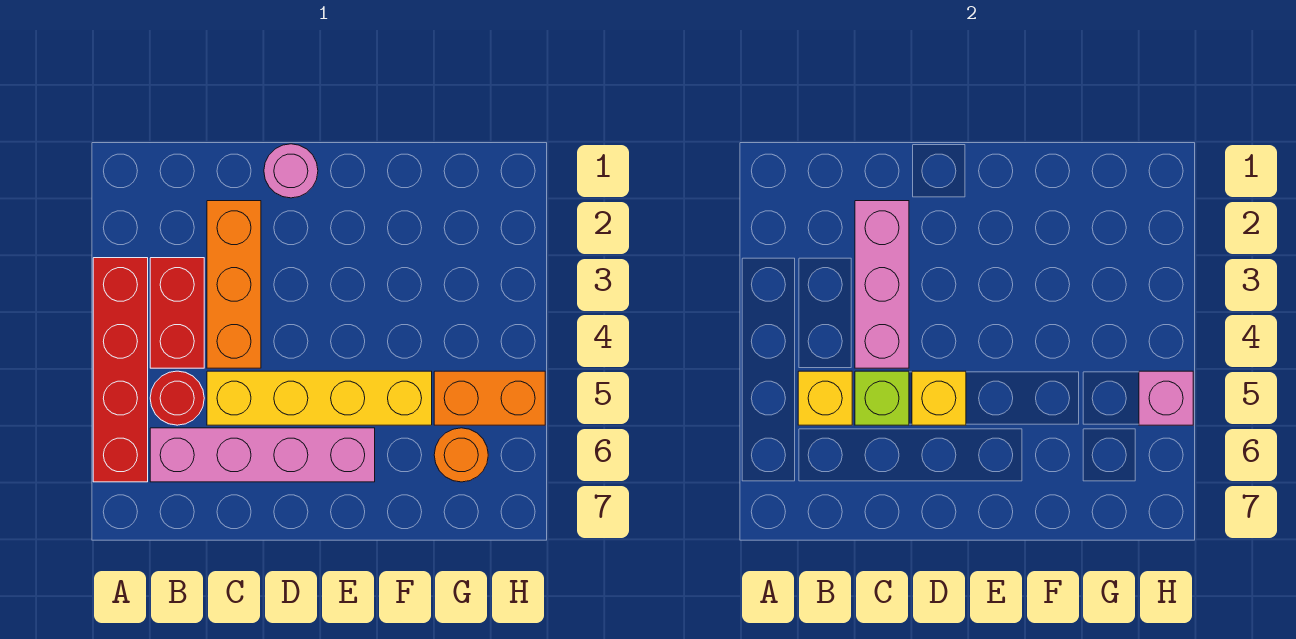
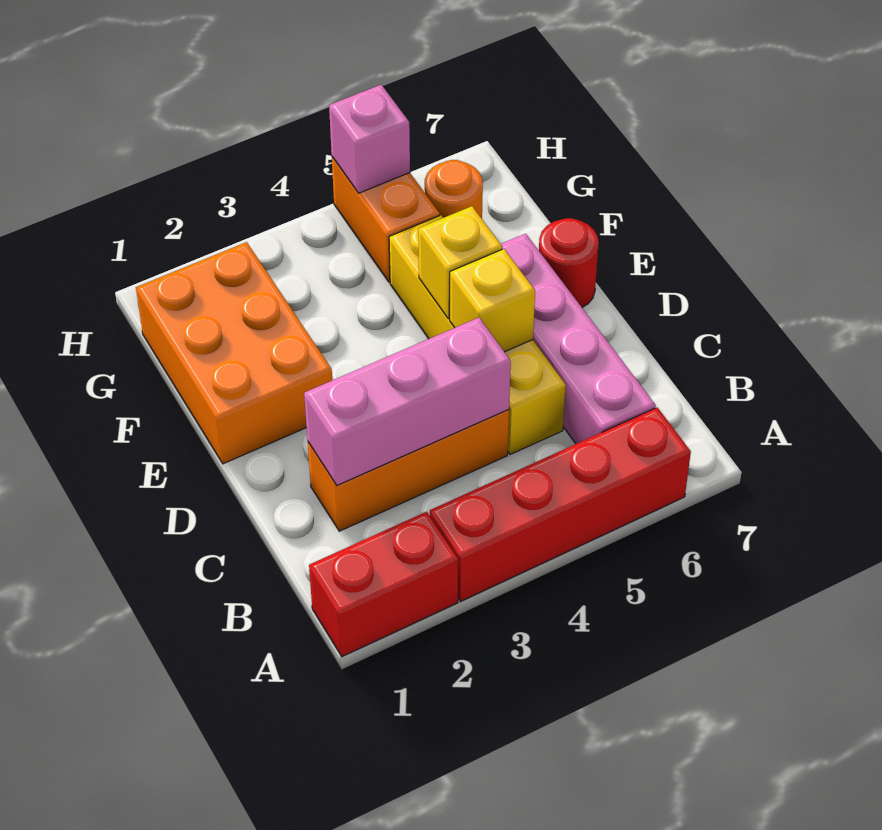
red brick B3:B4 level 1 -> red brick A1:A2 level 1
red round brick B5 level 1 -> red round brick E7 level 1
yellow brick B5 level 2 -> yellow brick E5 level 2
lime brick C5 level 2 -> none
pink round brick D1 level 1 -> none
none -> orange brick E1:G2 level 1

